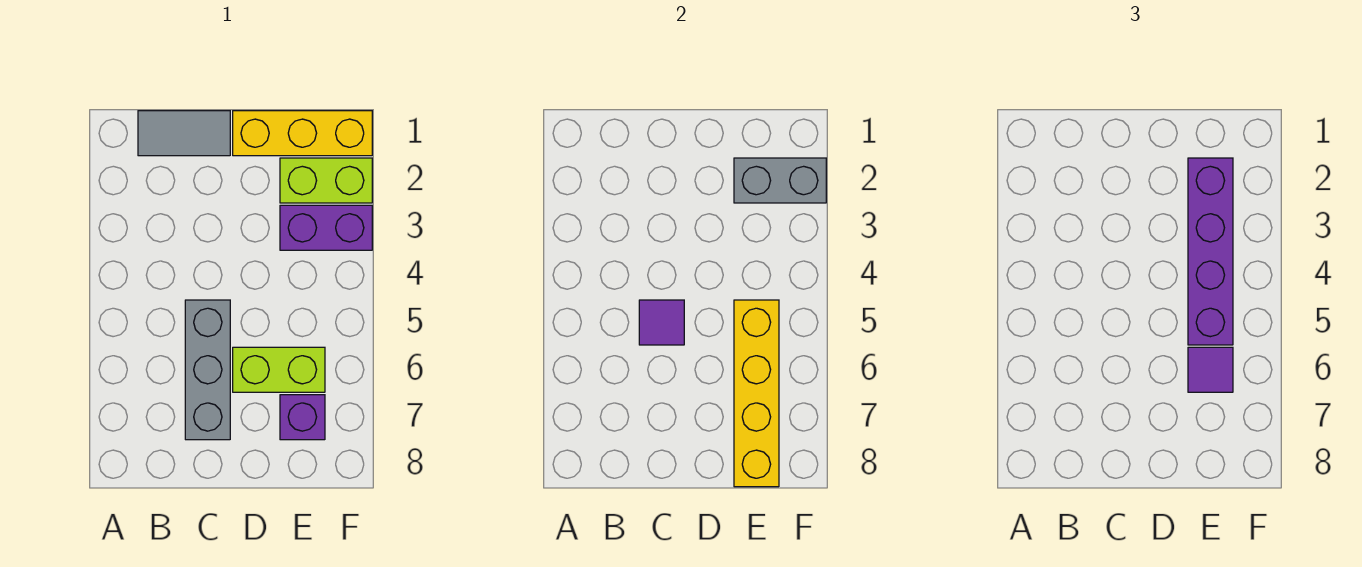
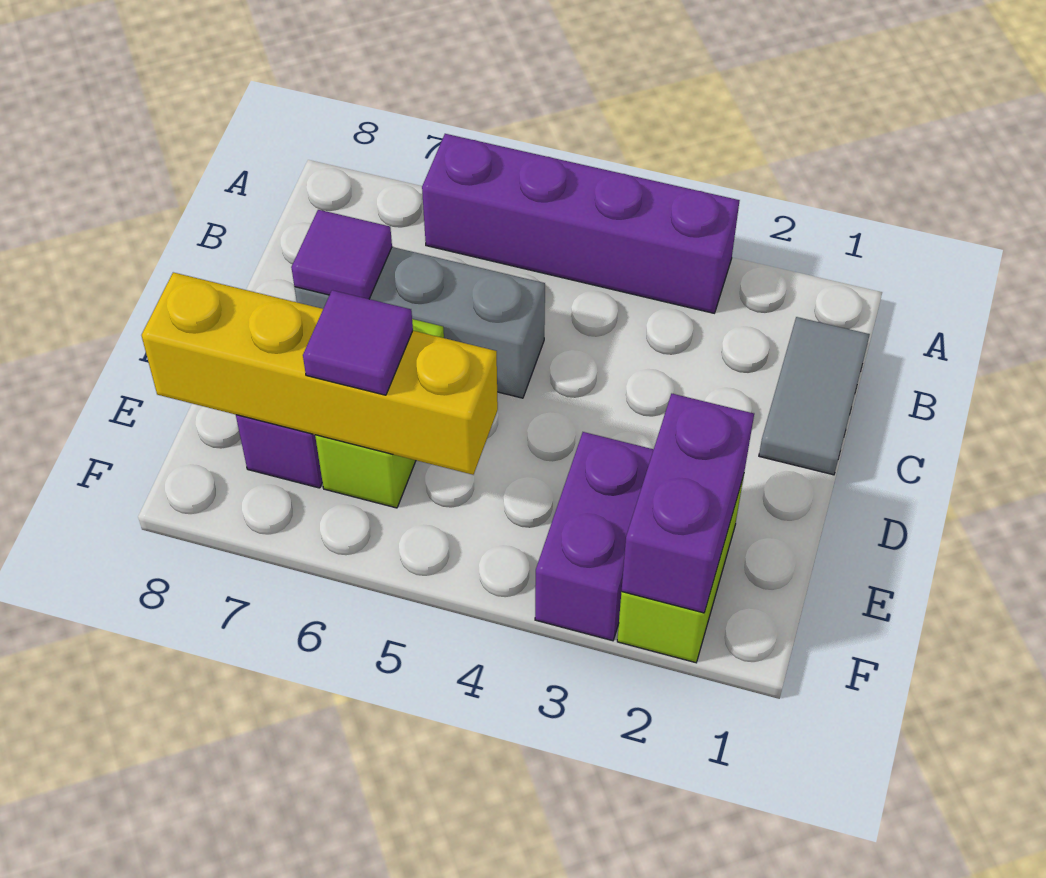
purple tile C5 level 2 -> purple tile C7 level 2
yellow brick D1:F1 level 1 -> none
grey brick E2:F2 level 2 -> purple brick E2:F2 level 2
purple brick E2:E5 level 3 -> purple brick A3:A6 level 1

